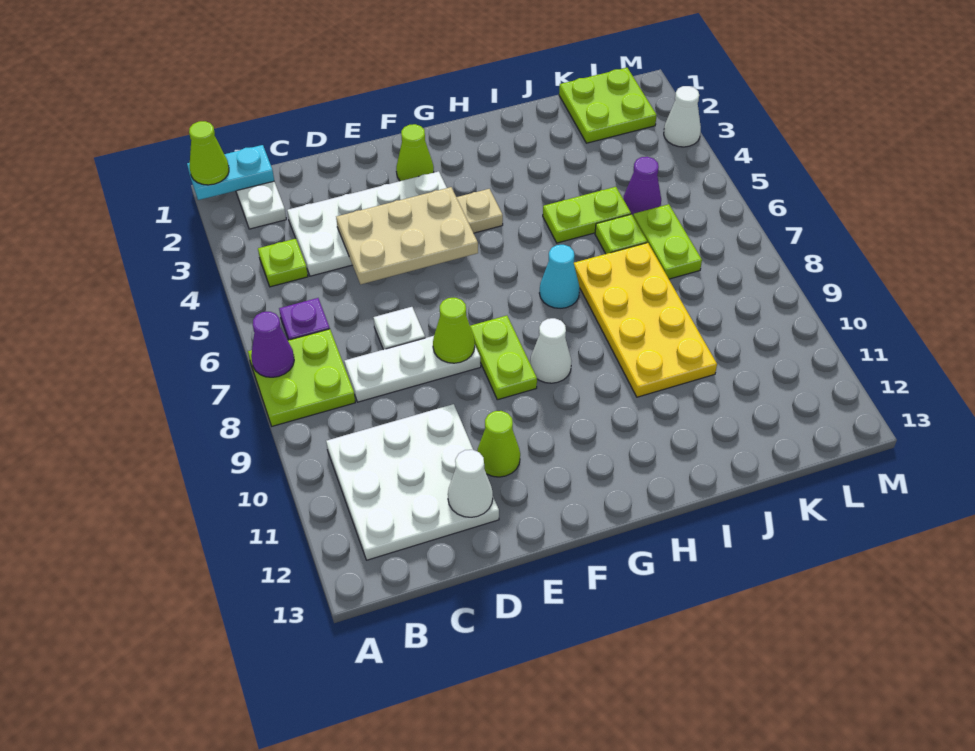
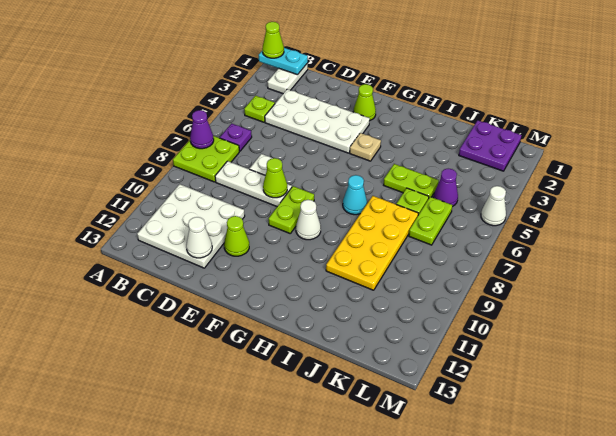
tan plate D4:F5 level 2 -> none
lime plate K1:L2 level 1 -> purple plate K1:L2 level 1
white cone M3 level 1 -> white cone M5 level 1

